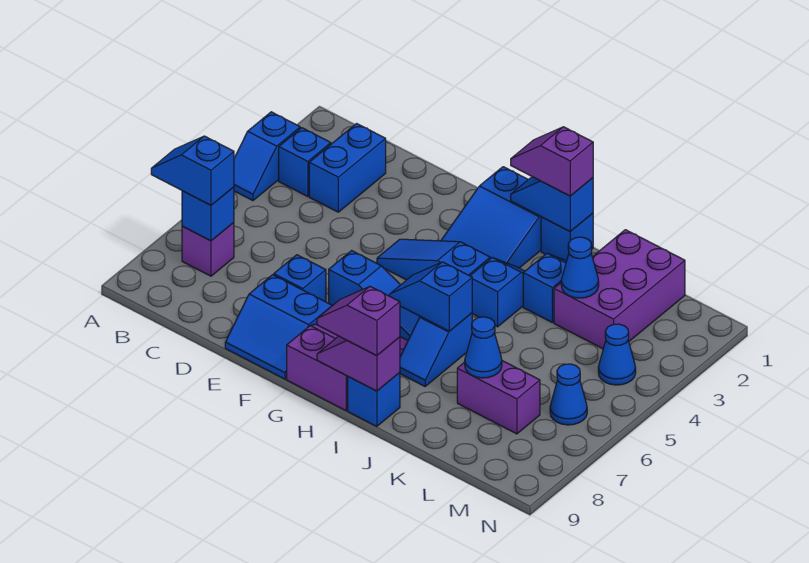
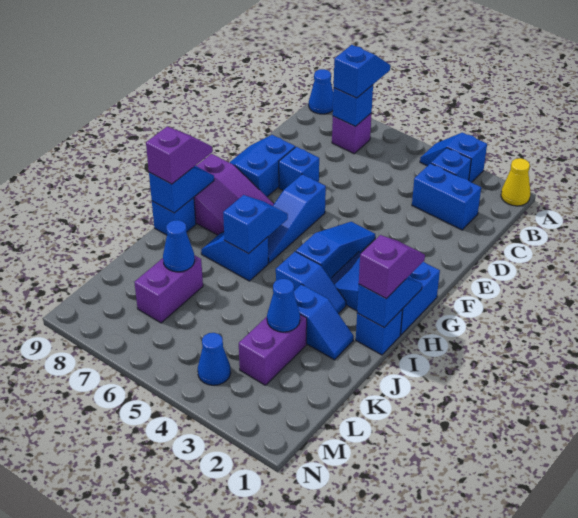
none -> yellow cone A1 level 1
purple slope H9:I9 level 2 top I -> blue slope H9:I9 level 2 top I
purple brick K1:L3 level 1 -> purple brick K3:L3 level 1
blue cone M6 level 1 -> blue cone A9 level 1

